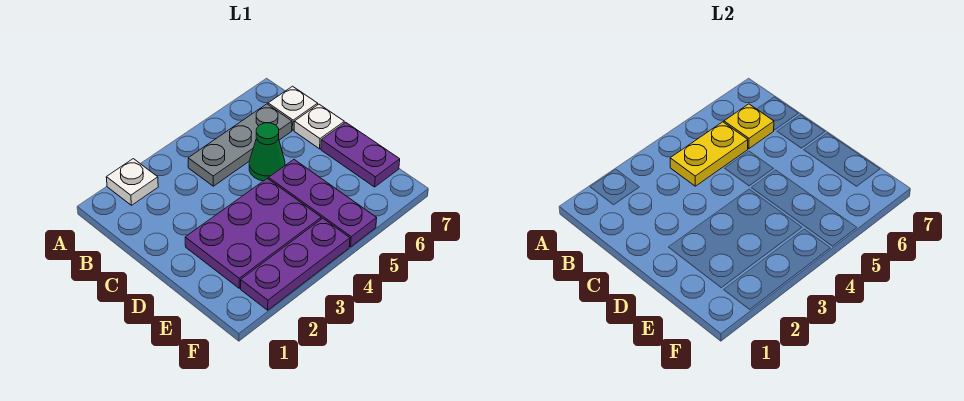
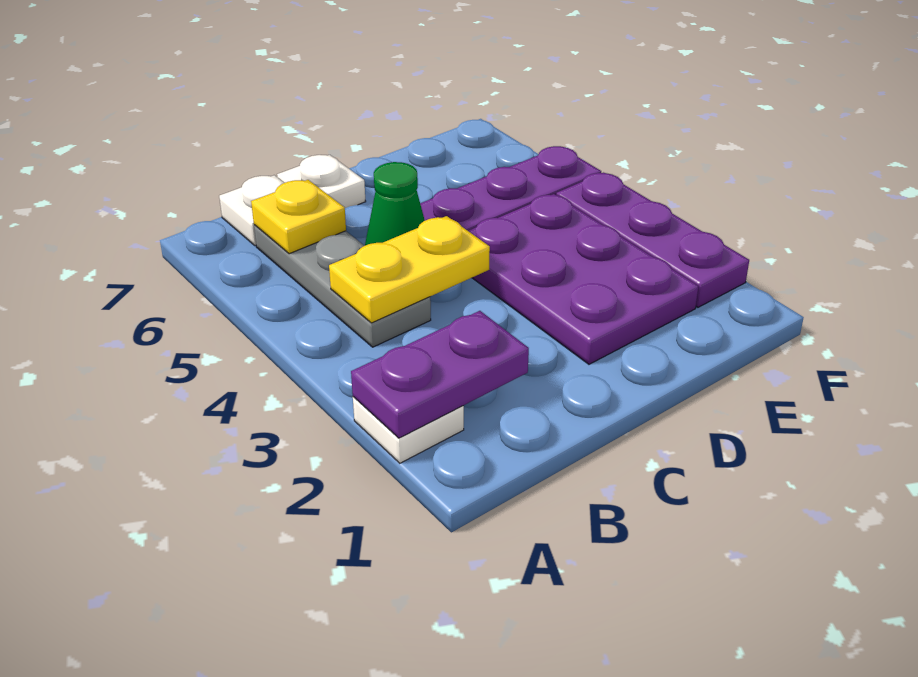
yellow plate B4:B5 level 2 -> yellow plate B4:C4 level 2
purple plate D7:E7 level 1 -> purple plate A2:B2 level 2

